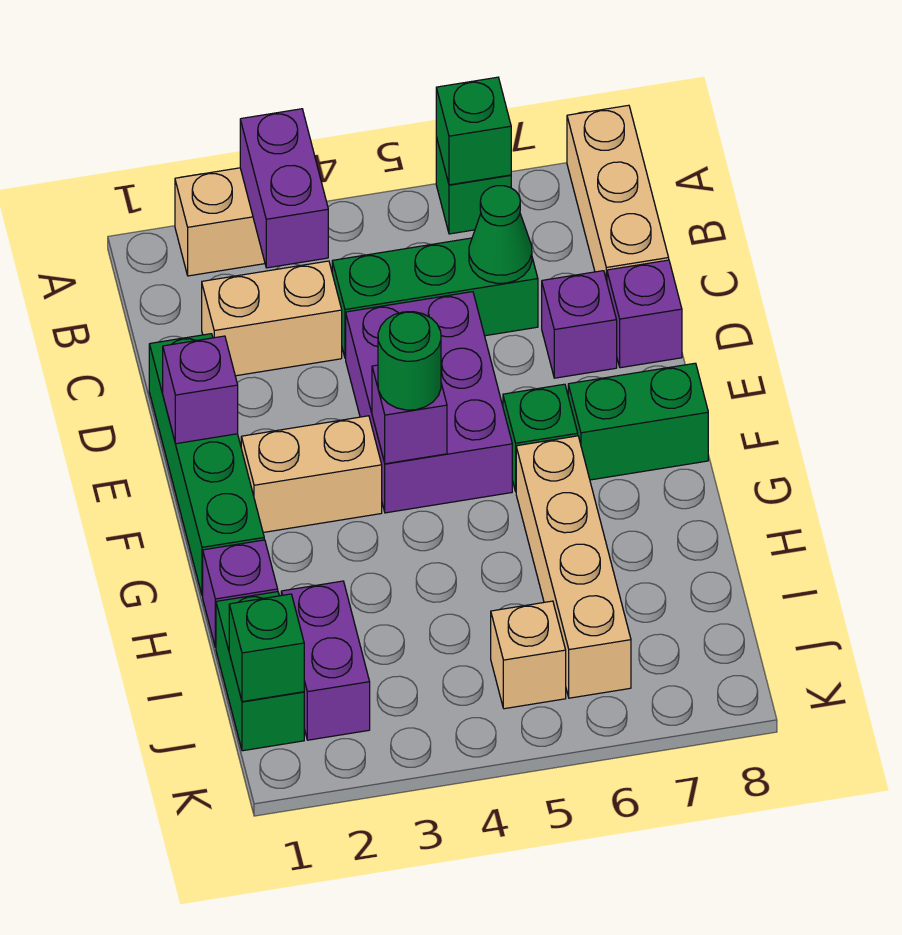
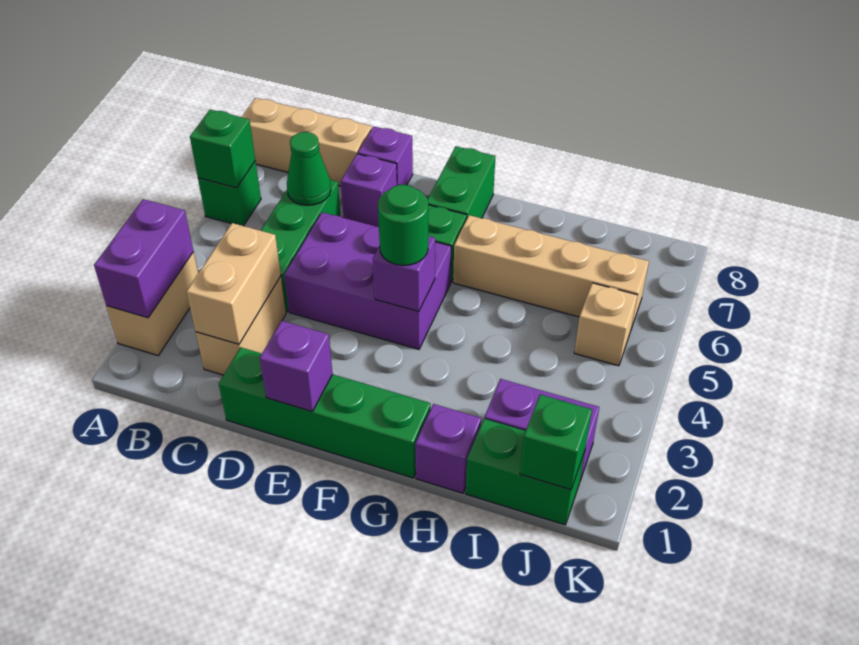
purple brick A3:B3 level 2 -> purple brick A2:A3 level 2
tan brick F2:F3 level 1 -> tan brick C2:C3 level 2

